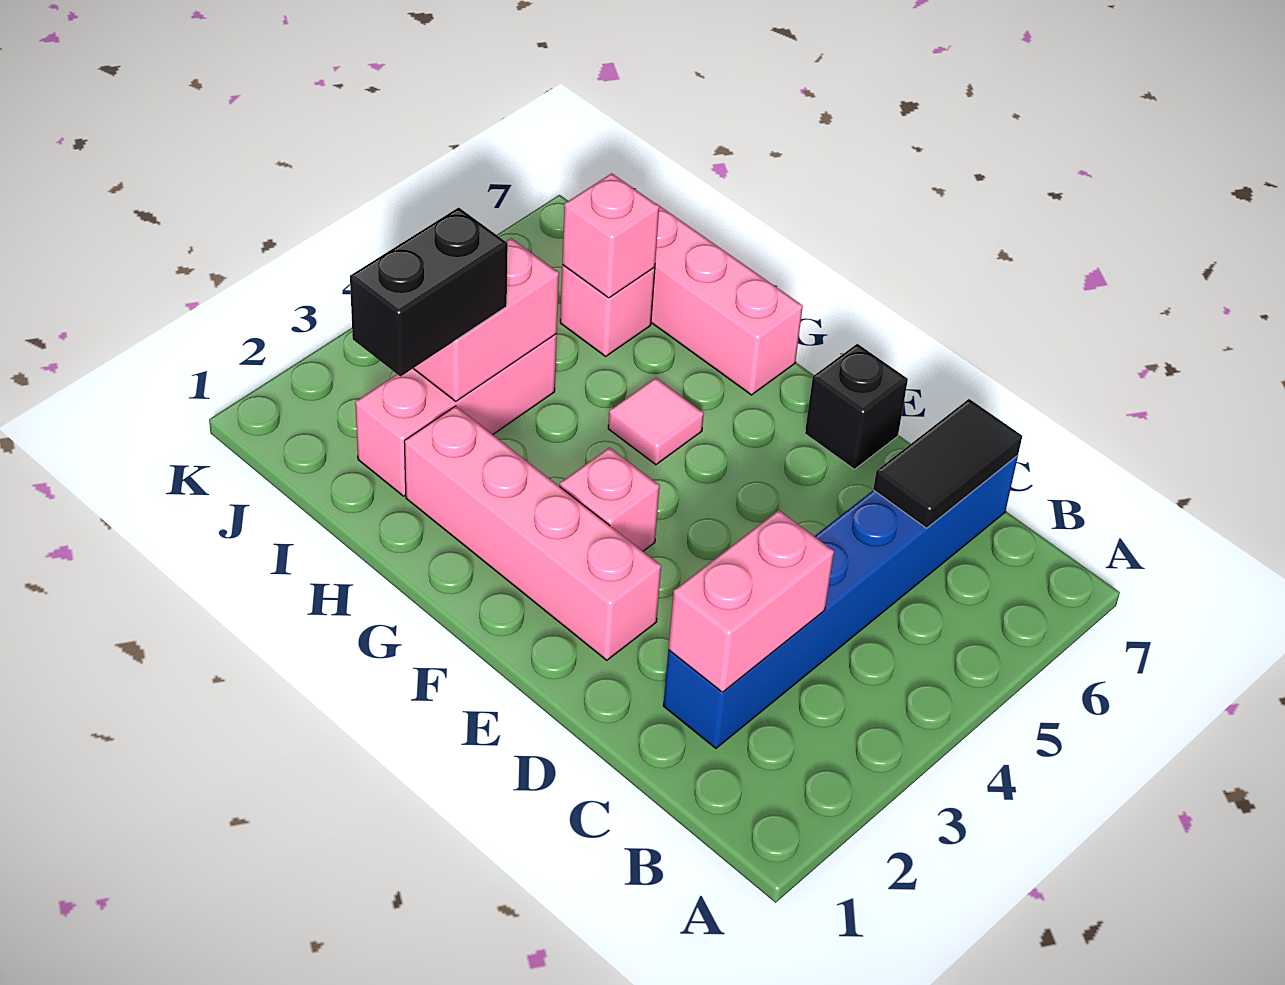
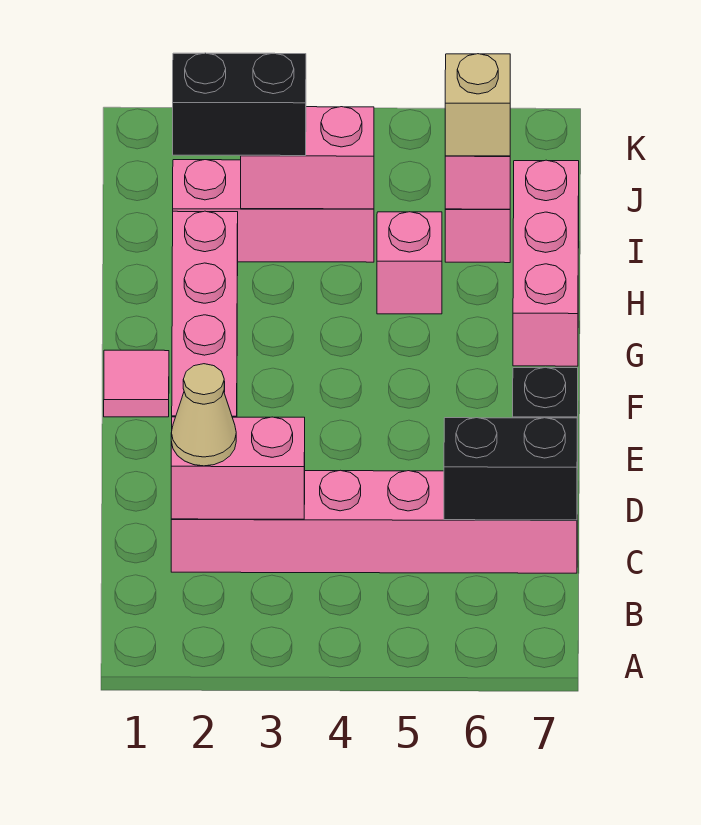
blue brick C2:C7 level 1 -> pink brick C2:C7 level 1
none -> tan cone C2 level 3
black tile C6:C7 level 2 -> black brick C6:C7 level 2
pink brick F3 level 1 -> pink brick H5 level 1
pink tile G5 level 1 -> pink tile F1 level 1
none -> tan brick I6 level 3

